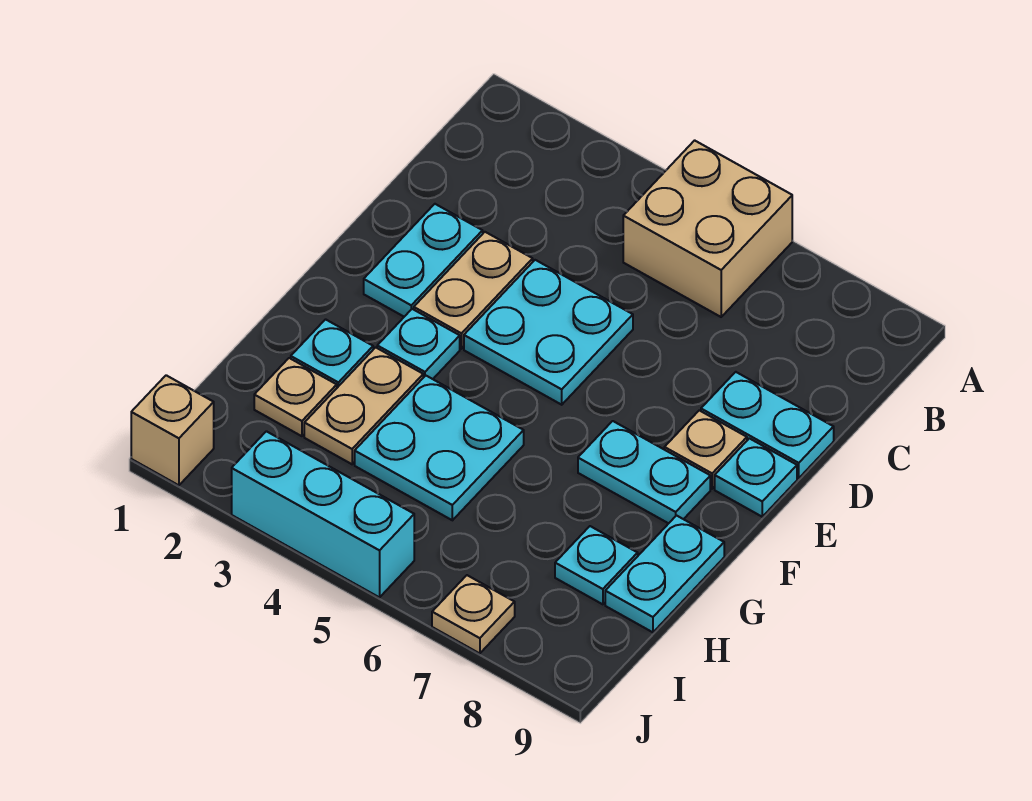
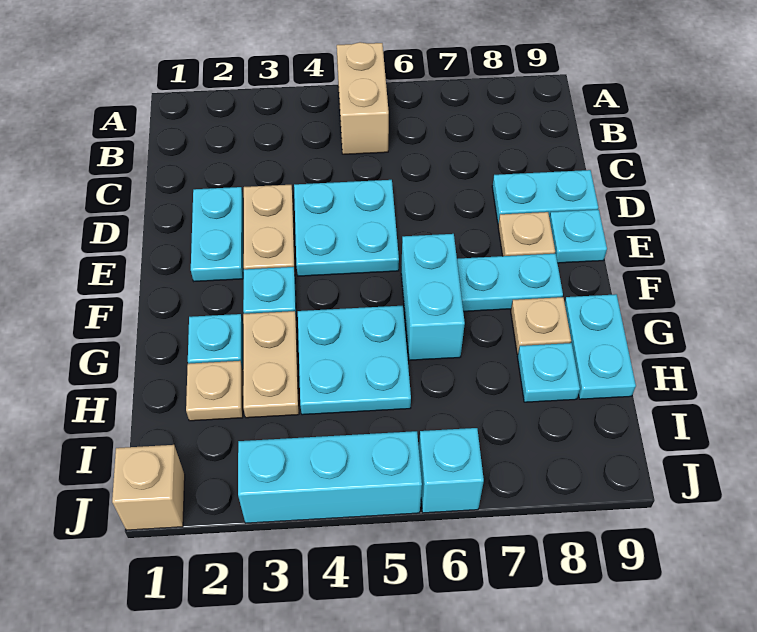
tan brick A5:B6 level 1 -> tan brick A5:B5 level 1
none -> cyan brick F6:G6 level 1
none -> cyan brick J6 level 1
tan plate J7 level 1 -> tan plate G8 level 1

